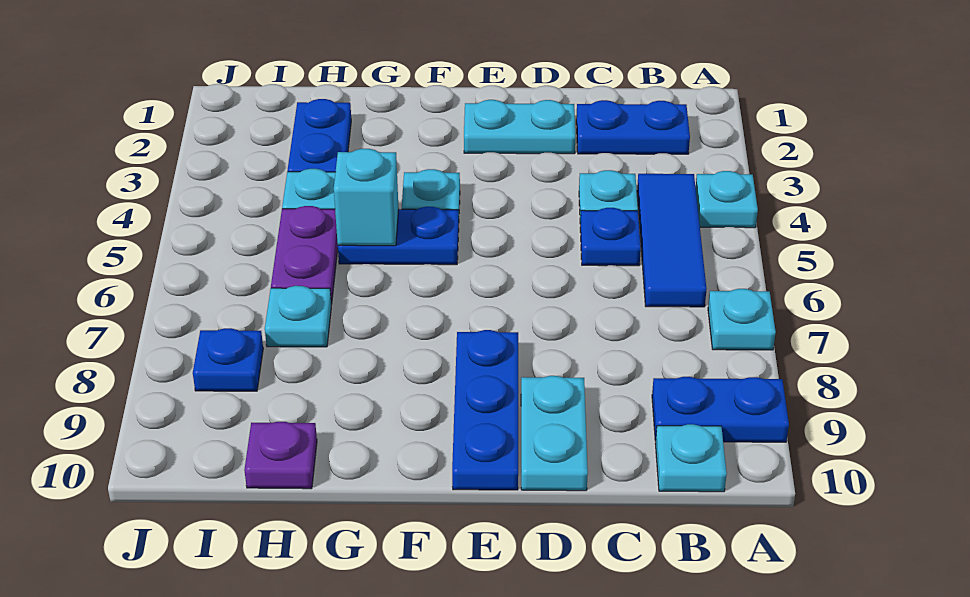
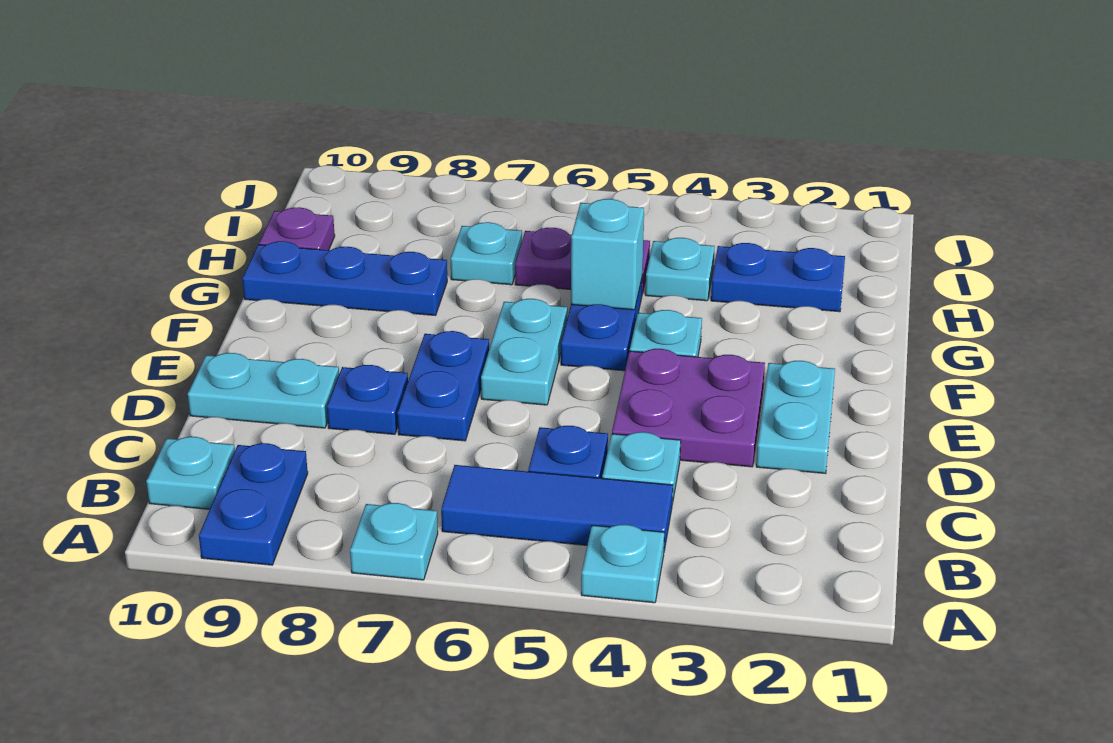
blue plate B2:C2 level 1 -> blue plate D7:E7 level 1
none -> purple plate D3:E4 level 1
none -> cyan plate E6:F6 level 1
blue plate E8:E10 level 1 -> blue plate G8:G10 level 1
blue plate I8 level 1 -> blue plate D8 level 1

